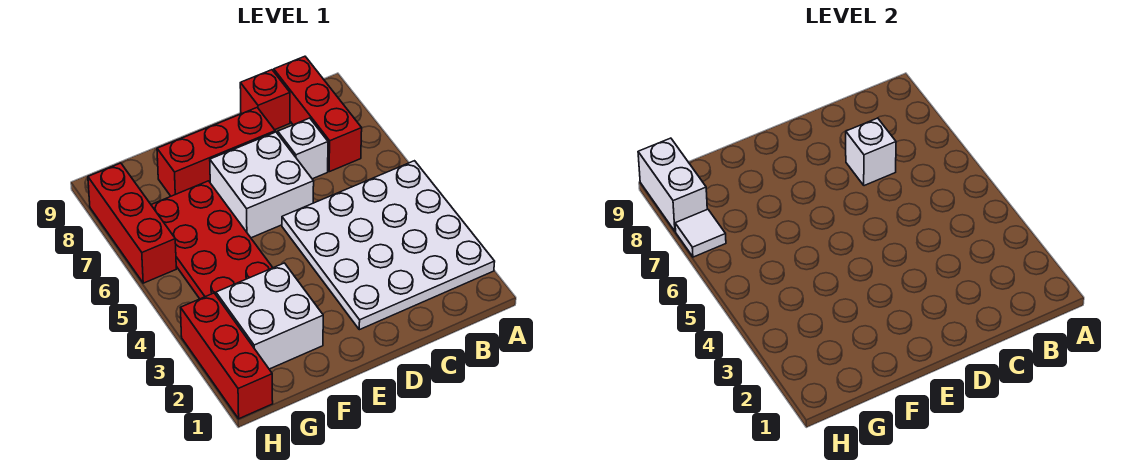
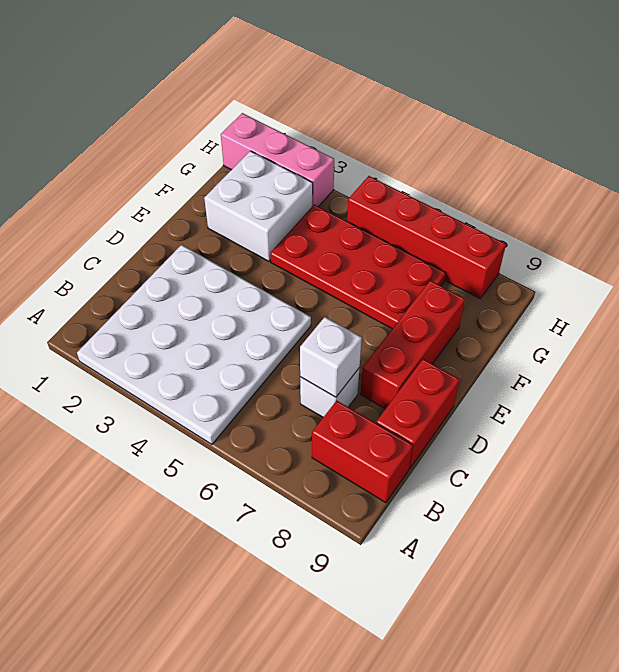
red brick B7:B9 level 1 -> red brick B8:B9 level 1
red brick C9 level 1 -> red brick C9:D9 level 1
white brick D6:E7 level 1 -> none
red brick H1:H3 level 1 -> pink brick H1:H3 level 1
red brick H6:H8 level 1 -> red brick H5:H8 level 1
white tile H7 level 2 -> none
white brick H8:H9 level 2 -> none

